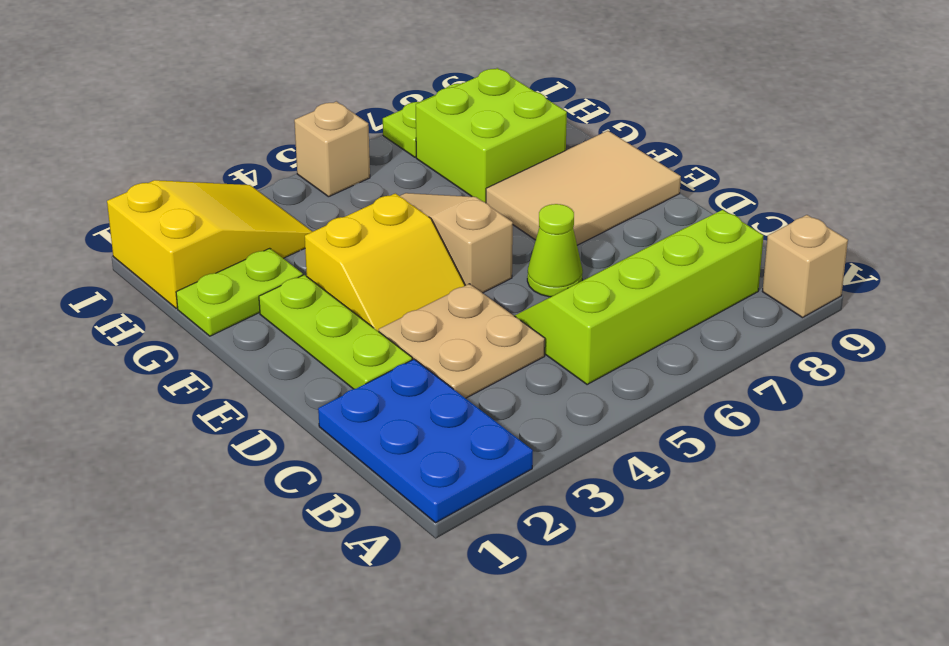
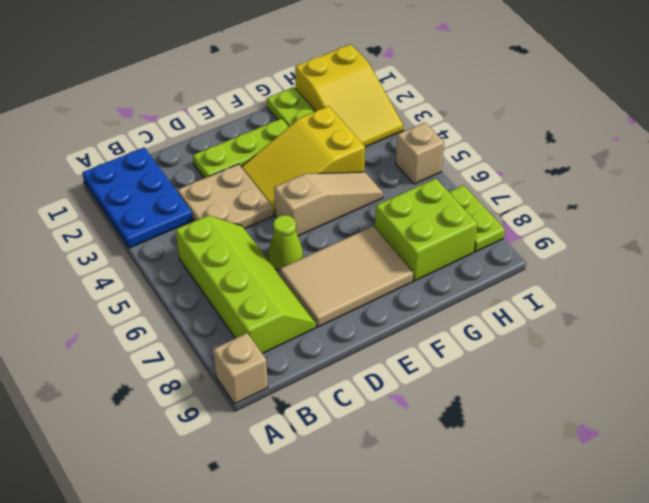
blue plate A1:C2 level 1 -> blue plate A1:B3 level 1
yellow slope E3:F4 level 1 top F -> yellow slope E3:G4 level 1 top G
tan tile E7:F9 level 1 -> tan tile D7:F8 level 1

